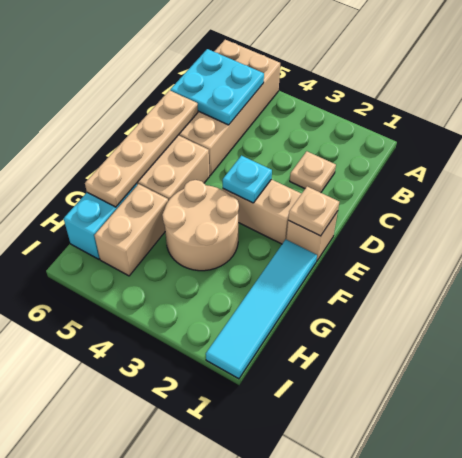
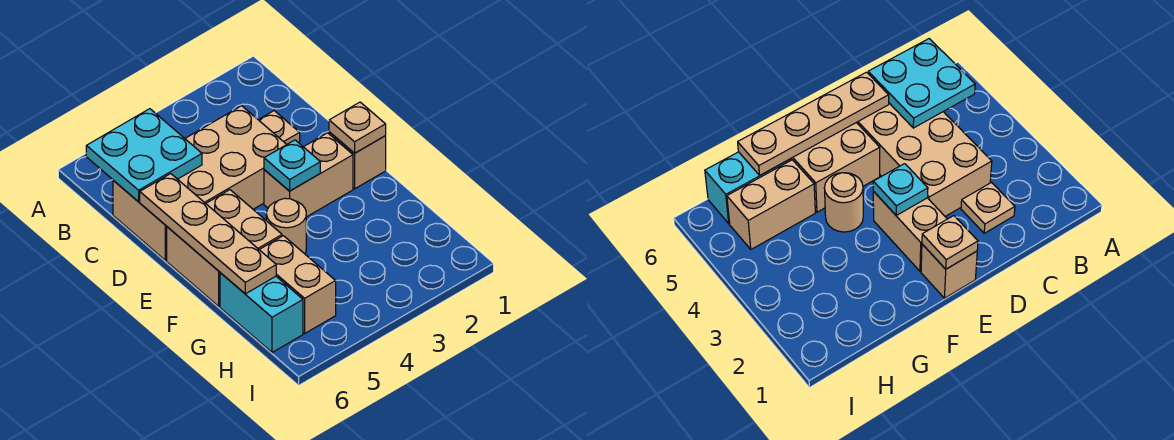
tan brick A5:D6 level 1 -> tan brick C3:D6 level 1
cyan tile F1:I1 level 1 -> none
tan round brick F3:G4 level 1 -> tan round brick F4 level 1

